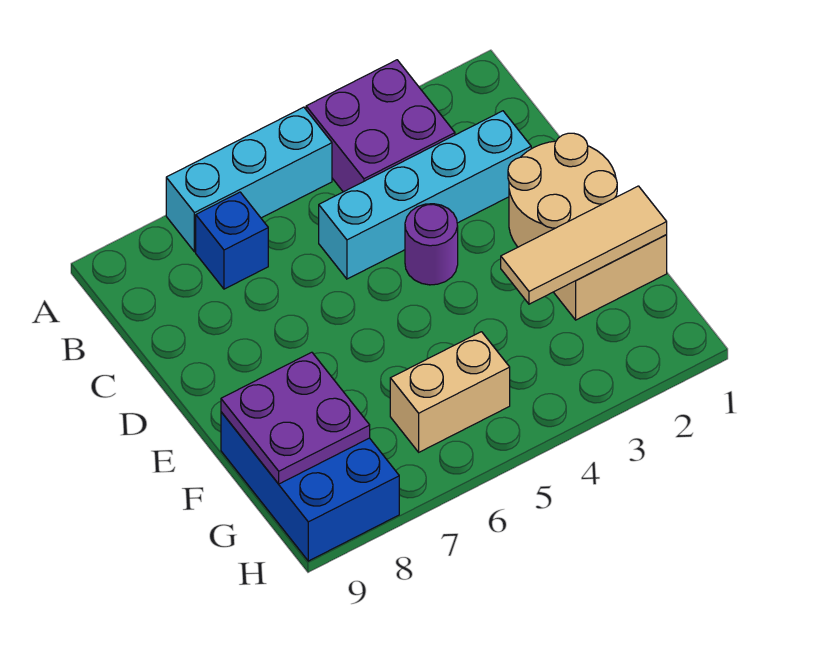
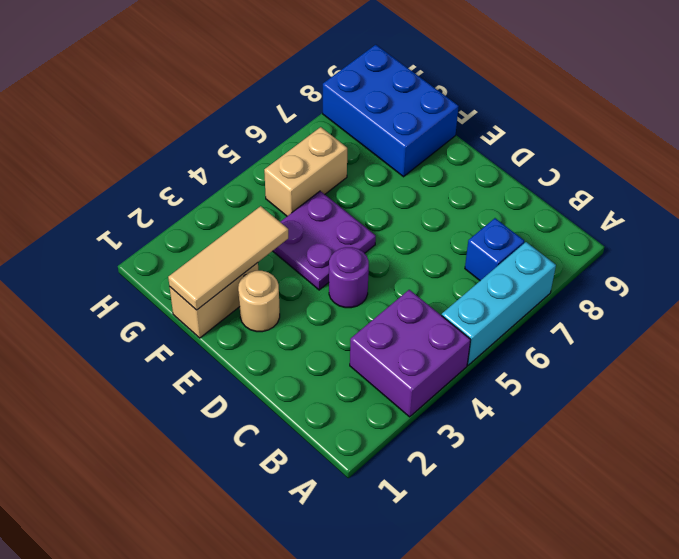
cyan brick C2:C5 level 1 -> none
tan round brick D1:E2 level 1 -> tan round brick E2 level 1
purple plate F8:G9 level 2 -> purple plate E4:F5 level 1

